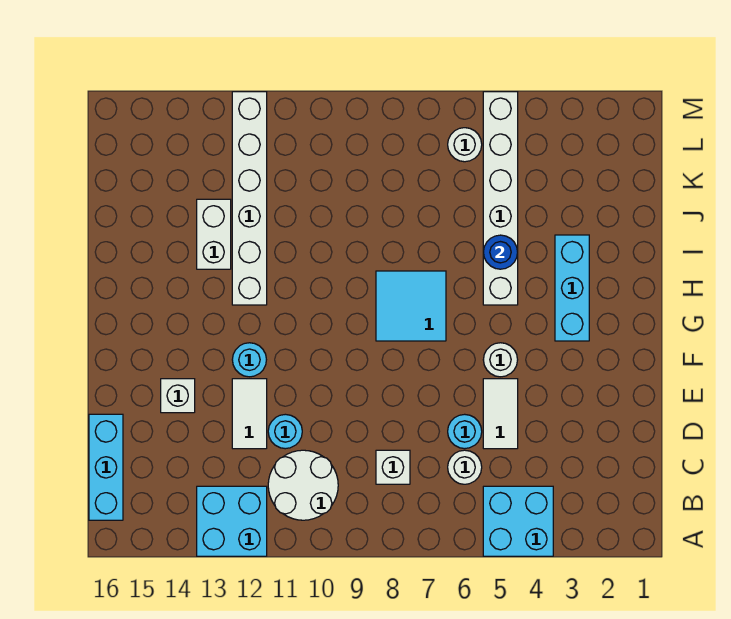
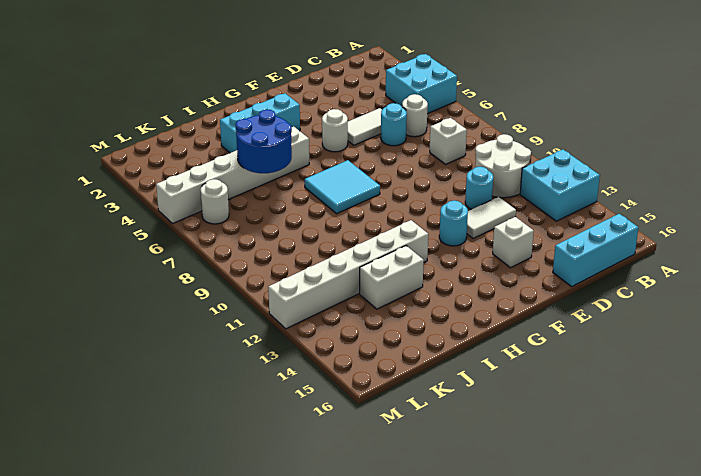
blue round brick I5 level 2 -> blue round brick I5:J6 level 2

